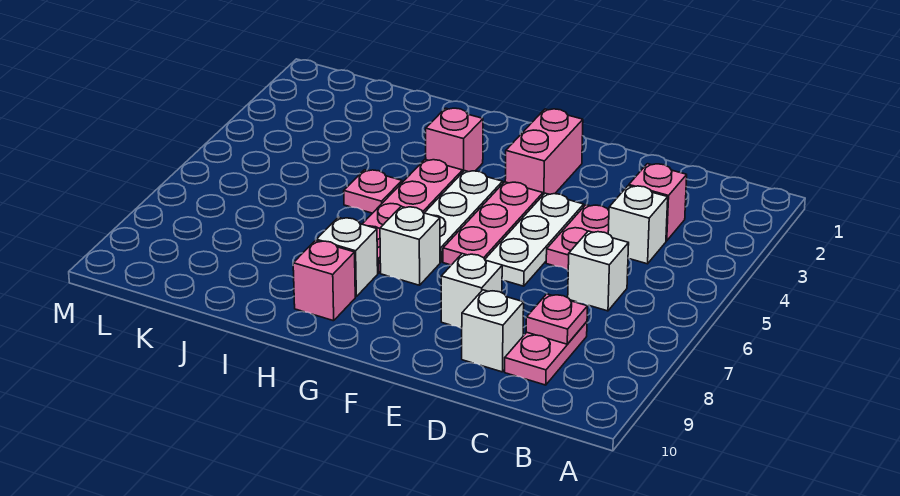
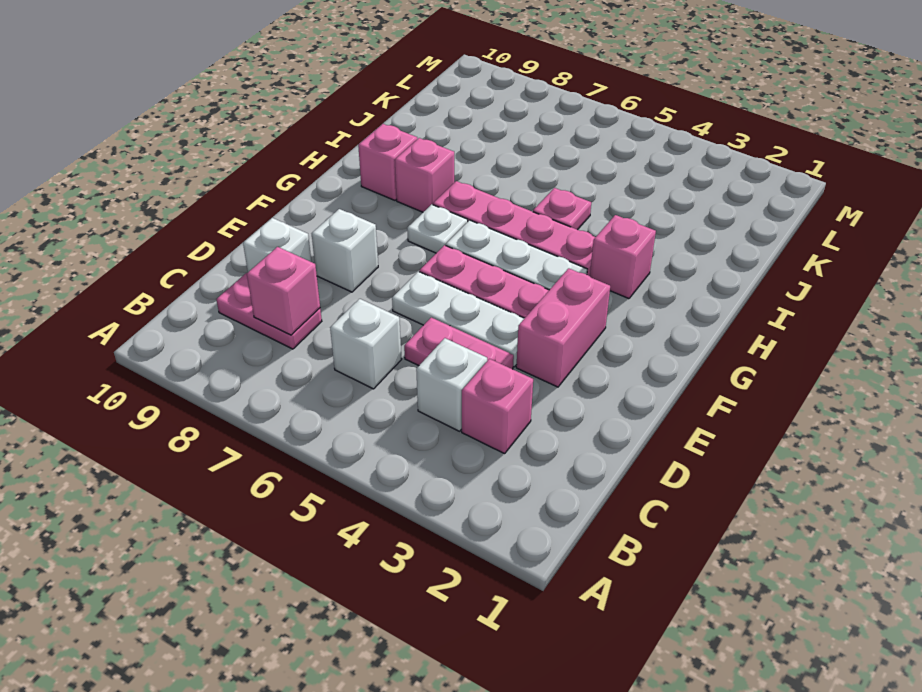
pink plate C8 level 2 -> pink brick C8 level 2
pink brick F2:F3 level 1 -> pink brick E3:F3 level 1
white brick G7 level 1 -> white plate G7 level 1
white brick H8 level 1 -> pink brick H8 level 1

